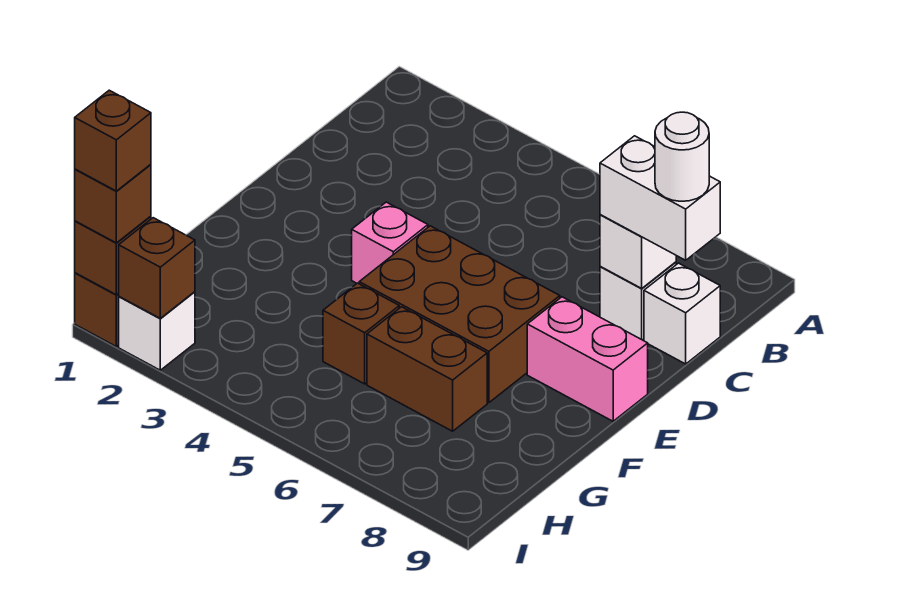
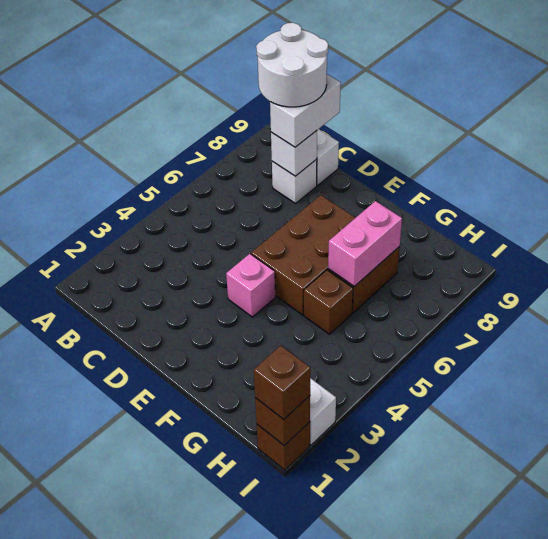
white round brick C9 level 4 -> white round brick B8:C9 level 4
pink brick E8:E9 level 1 -> pink brick G6:G7 level 2
brown brick I1 level 4 -> none
brown brick I2 level 2 -> none

